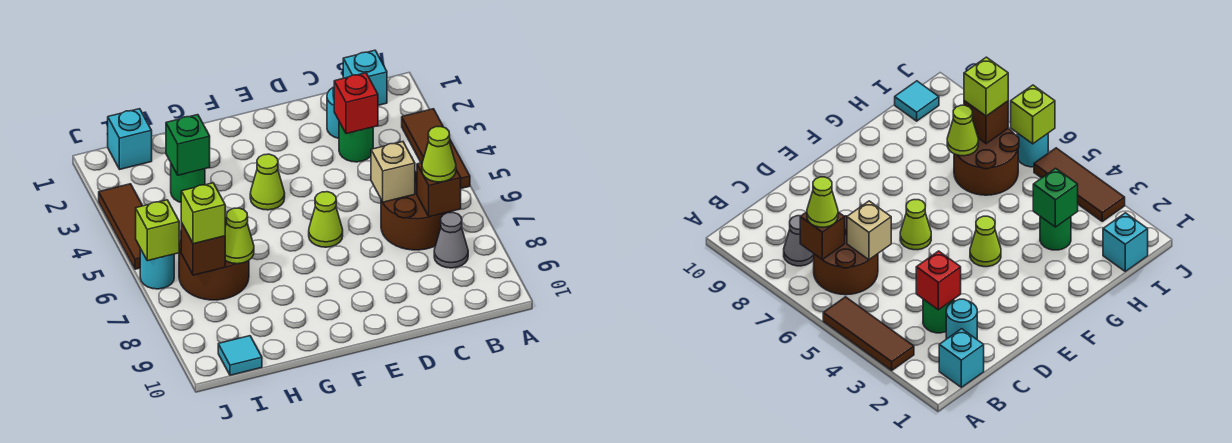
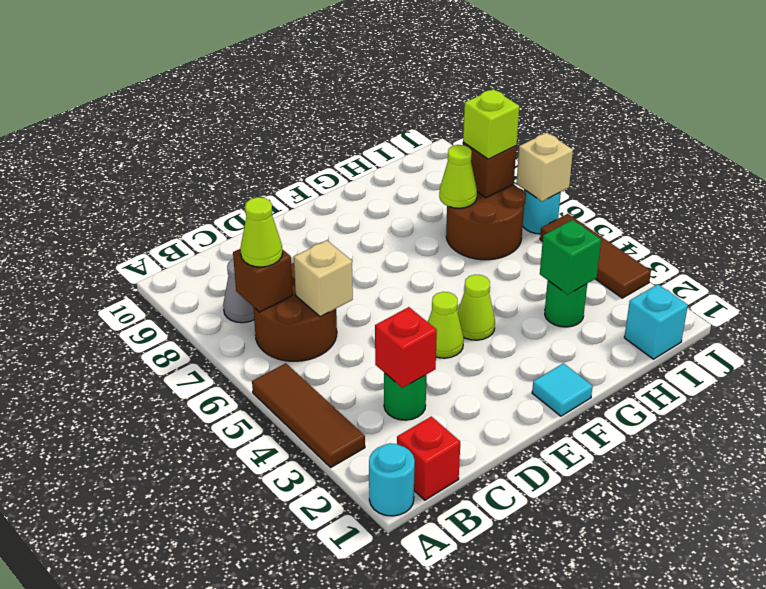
cyan brick B1 level 1 -> red brick B1 level 1
cyan round brick C2 level 1 -> cyan round brick A1 level 1
lime cone E6 level 1 -> lime cone E4 level 1
cyan tile I10 level 1 -> cyan tile F1 level 1
lime brick J6 level 2 -> tan brick J6 level 2

